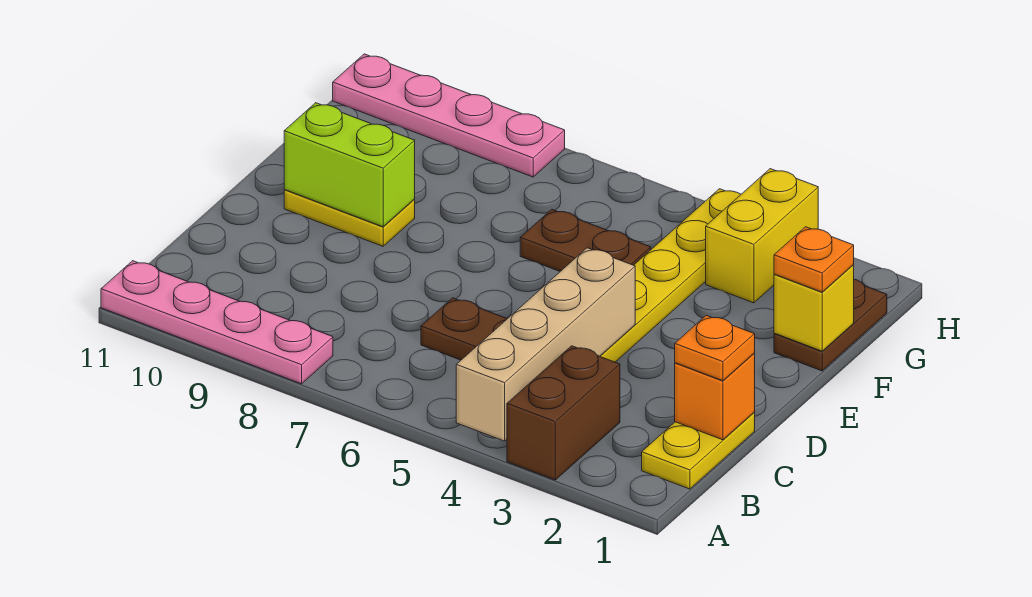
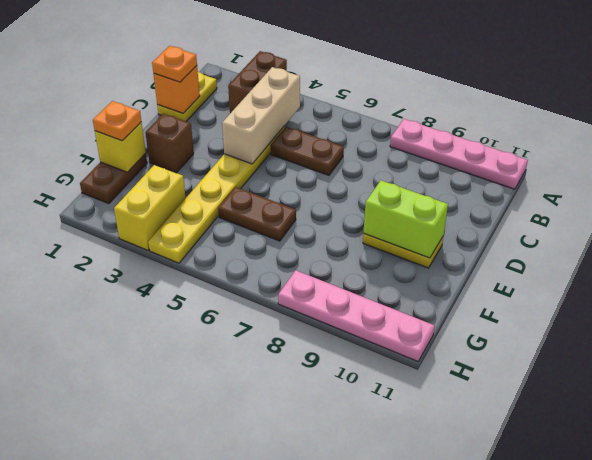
tan brick A4:D4 level 2 -> tan brick B4:D4 level 2
none -> brown brick E2 level 1

